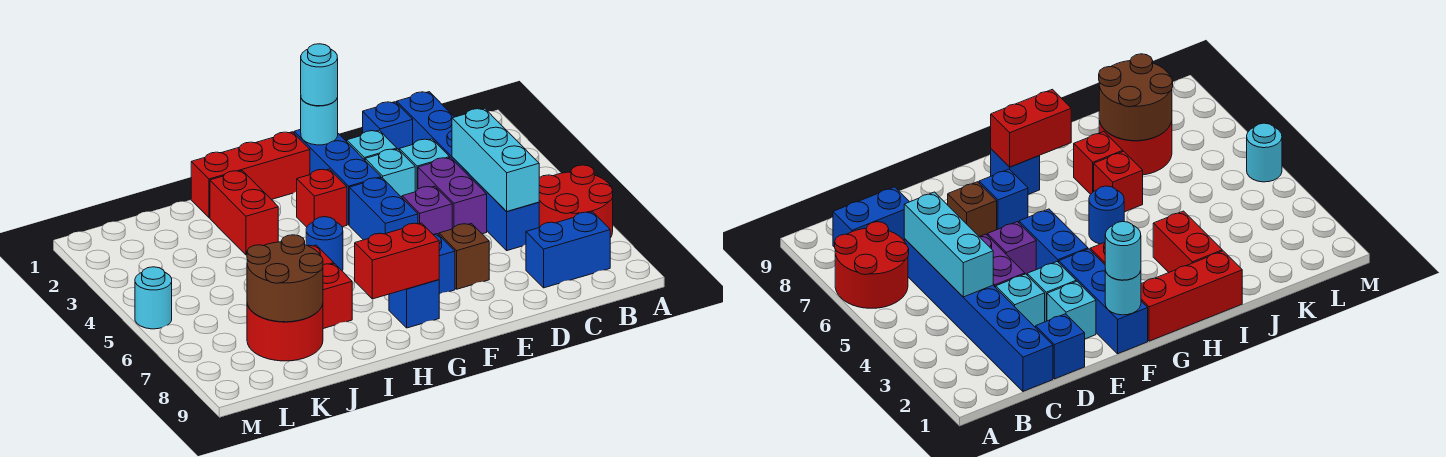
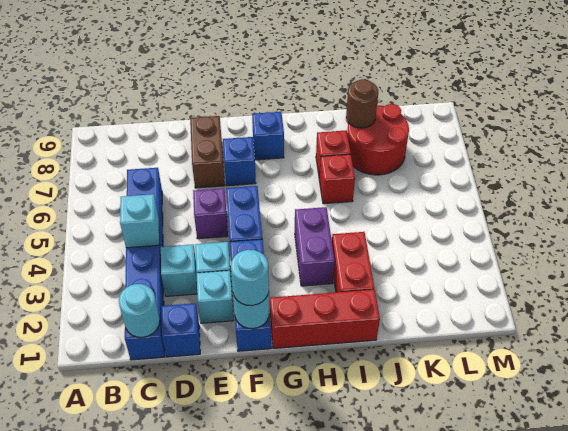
red round brick A6:B7 level 1 -> none
blue brick B8:C8 level 1 -> none
cyan brick C4:C6 level 2 -> cyan brick C4 level 2
purple brick D4:D5 level 1 -> purple brick H3:H4 level 1
brown brick E7 level 1 -> brown brick E7:E8 level 1
red brick G3 level 1 -> none
red brick G8:H8 level 2 -> none
blue round brick H5 level 1 -> none
brown round brick J7:K8 level 2 -> brown round brick J8 level 2
cyan round brick M5 level 1 -> cyan round brick C1 level 2

